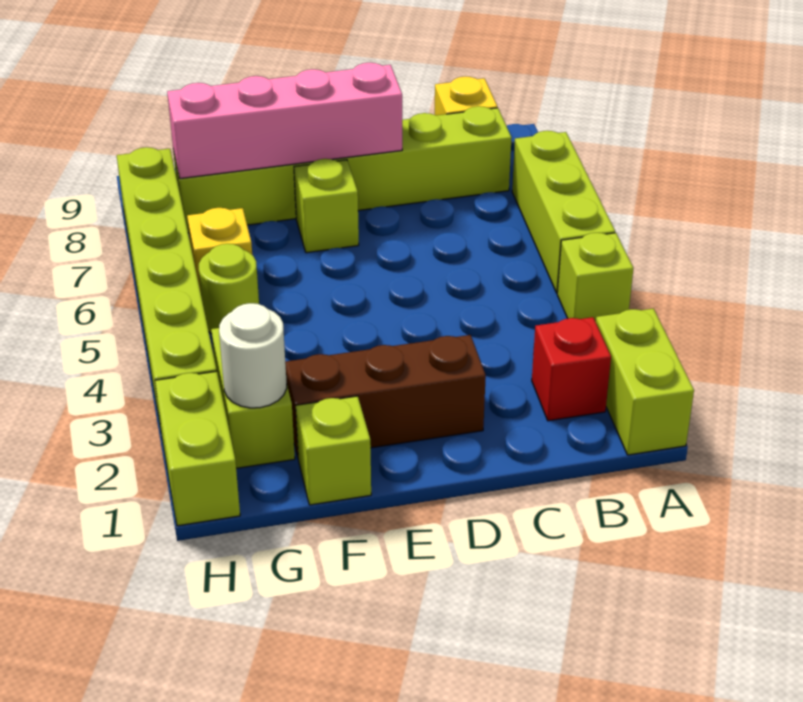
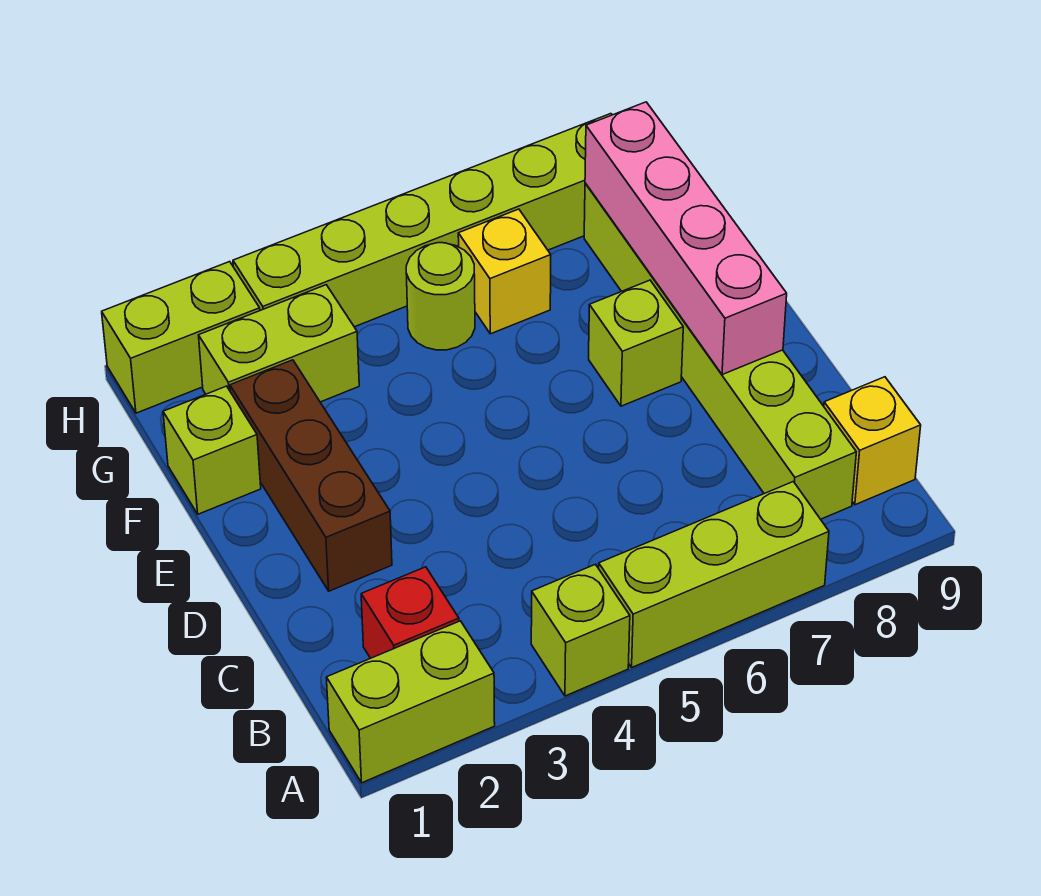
white round brick G2 level 2 -> none

